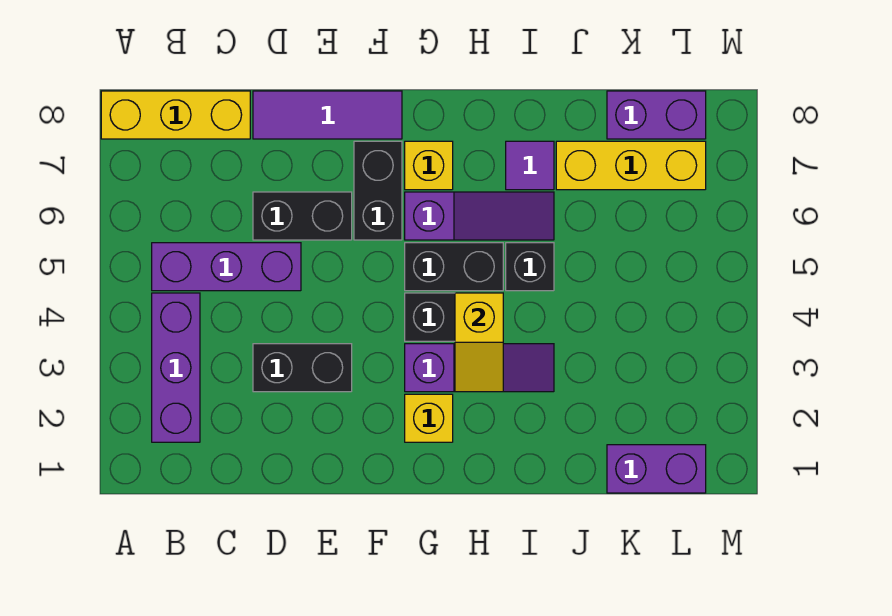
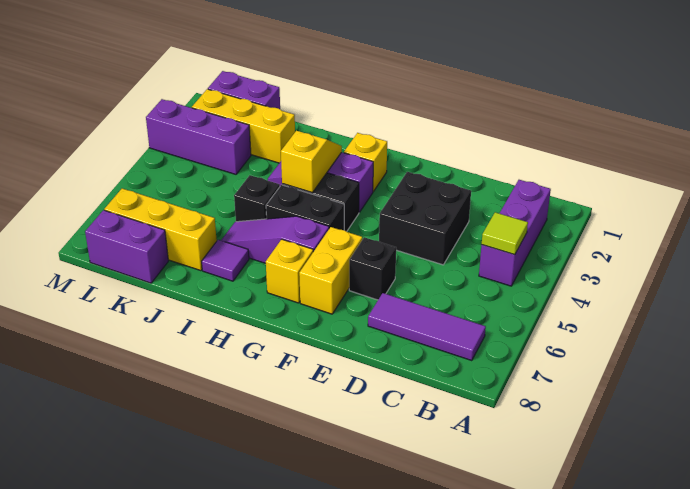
yellow brick A8:C8 level 1 -> yellow brick J2:L2 level 1
none -> lime tile B4 level 2
purple brick B5:D5 level 1 -> purple brick K3:M3 level 1
black brick D3:E3 level 1 -> black brick D3:E4 level 1
black brick D6:E6 level 1 -> black brick E6 level 1
purple tile D8:F8 level 1 -> purple tile B7:D7 level 1
black brick F6:F7 level 1 -> yellow brick F6:F7 level 1

